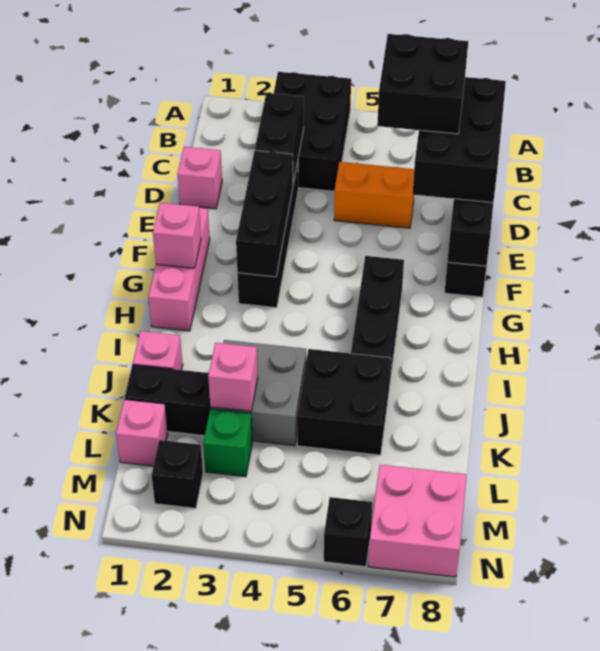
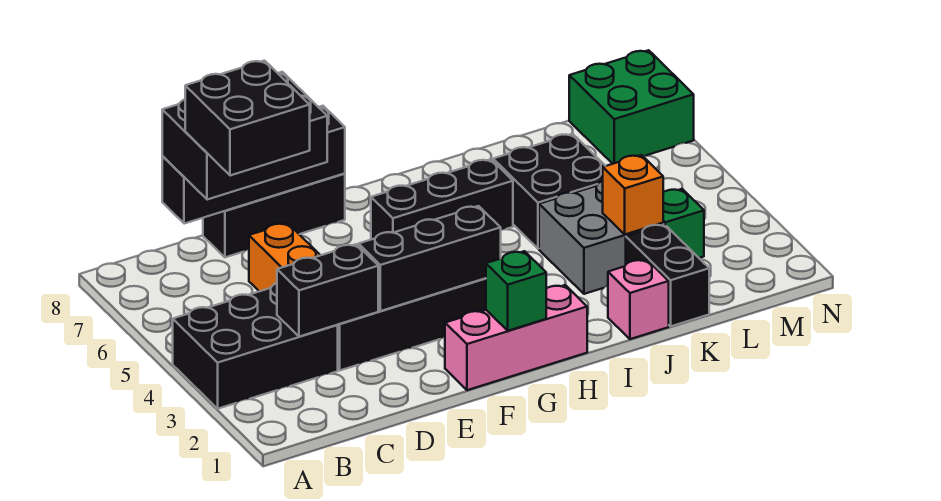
pink brick D1 level 1 -> none
pink brick G1 level 2 -> green brick G1 level 2
pink brick K3 level 2 -> orange brick K3 level 2
pink brick L1 level 1 -> none
black brick M2 level 1 -> none
pink brick M7:N8 level 1 -> green brick M7:N8 level 1
black brick N6 level 1 -> none

